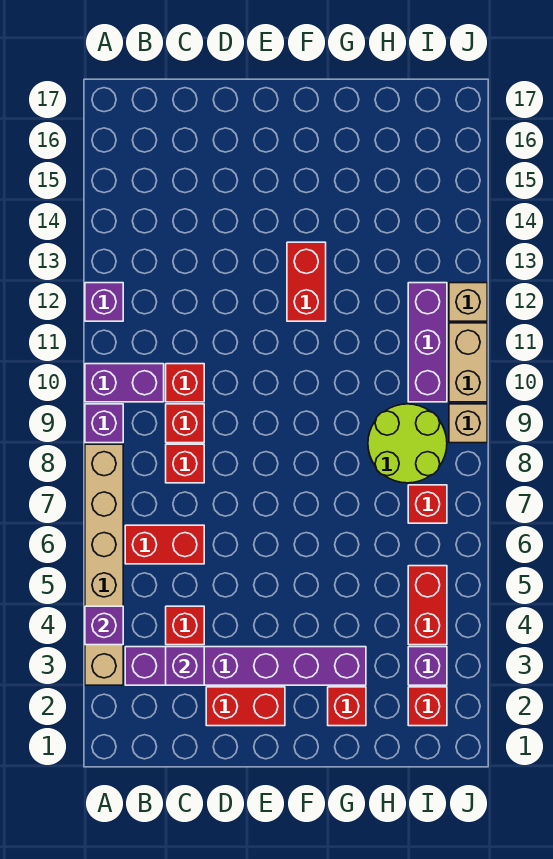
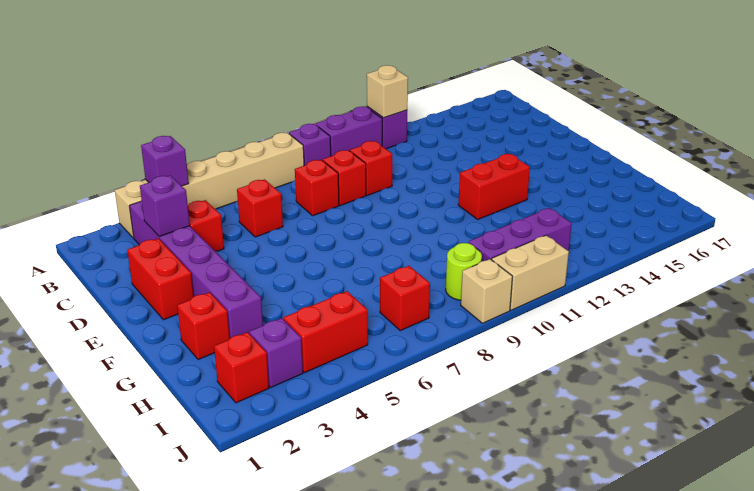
purple brick A10:B10 level 1 -> purple brick A10:A11 level 1
red brick B6:C6 level 1 -> red brick C6 level 1
lime round brick H8:I9 level 1 -> lime round brick I9 level 1
tan brick J12 level 1 -> tan brick A12 level 2

